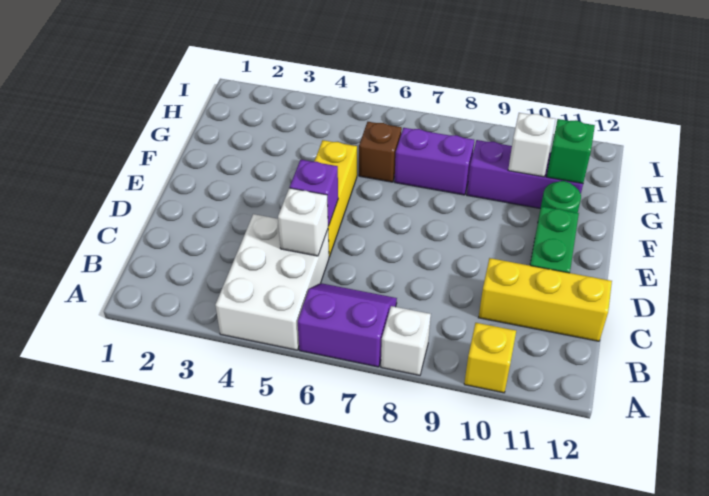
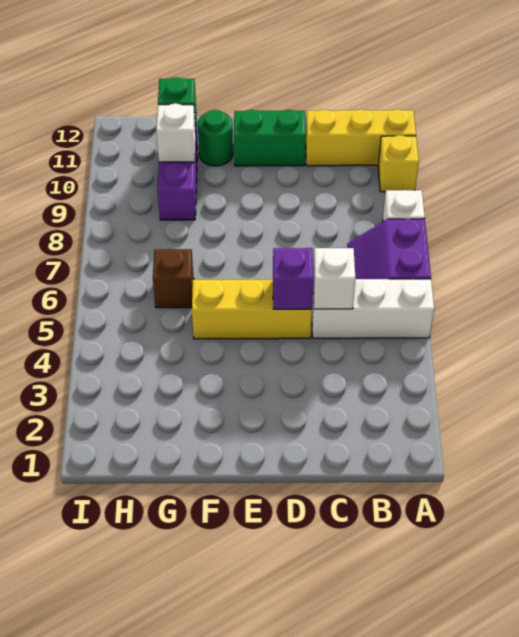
white brick A4:C5 level 1 -> white brick A5:C5 level 1
yellow brick C10:C12 level 1 -> yellow brick A11:C11 level 1
purple brick G7:G8 level 1 -> none

